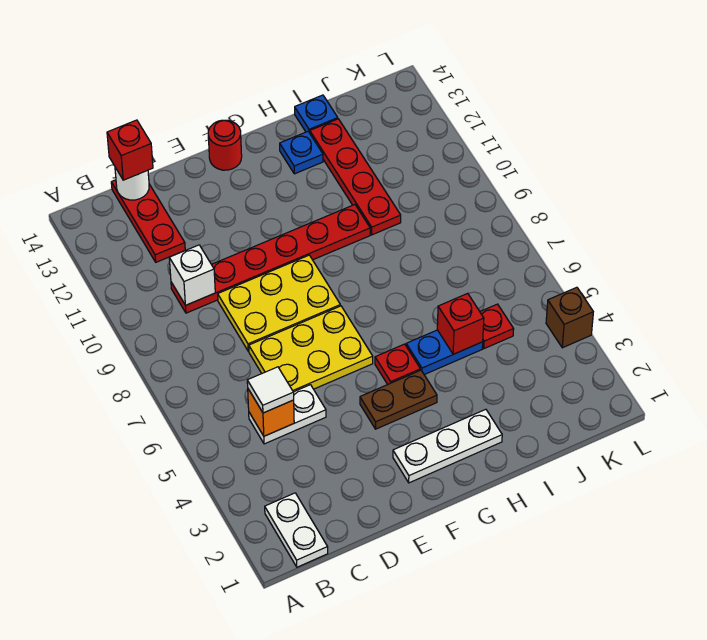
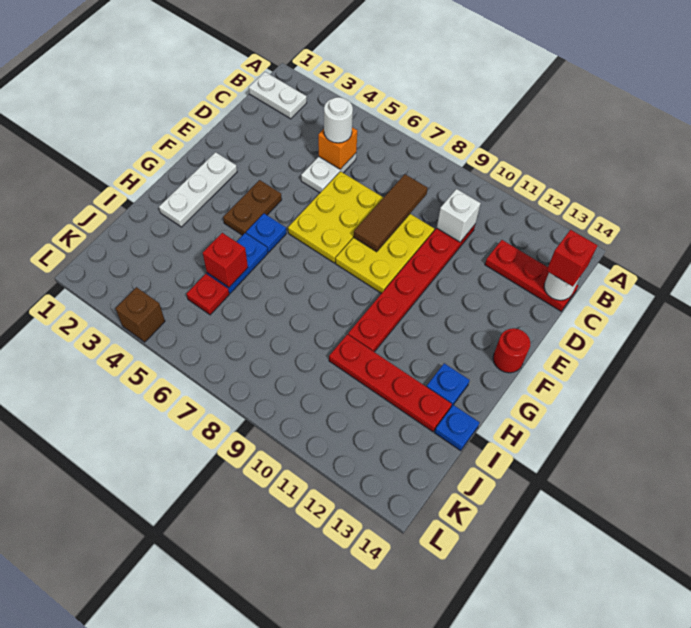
white tile C5 level 3 -> white round brick C5 level 3
none -> brown tile C8:E8 level 2
red plate G5 level 1 -> blue plate G5 level 1

